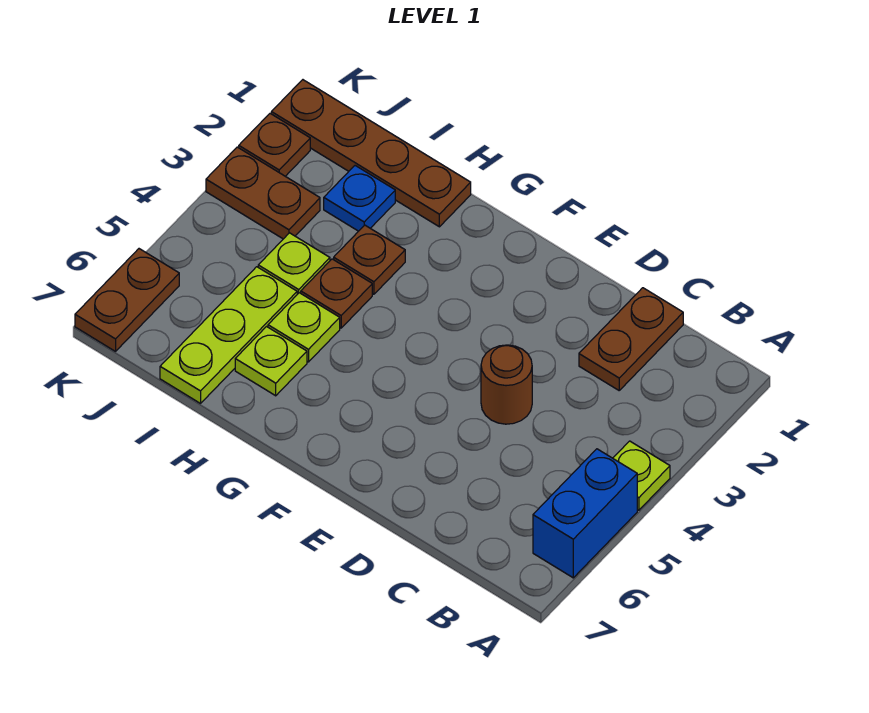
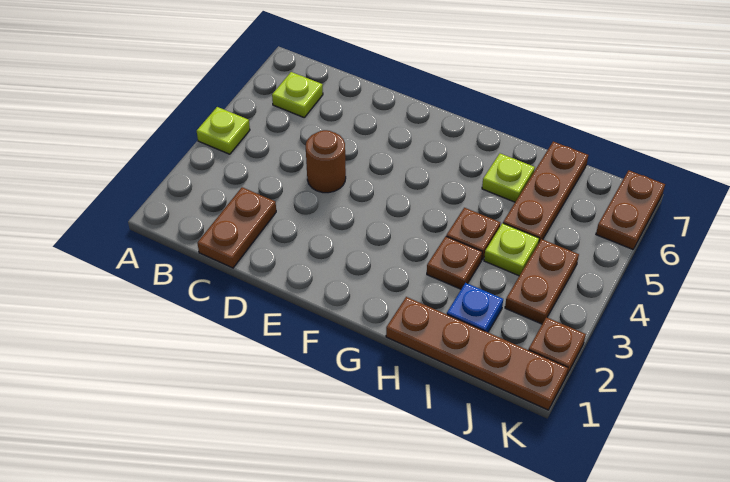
blue brick A5:A6 level 1 -> none
lime plate H5 level 1 -> lime plate B6 level 1
lime plate I5:I7 level 1 -> brown plate I5:I7 level 1
brown plate J3:K3 level 1 -> brown plate J3:J4 level 1

